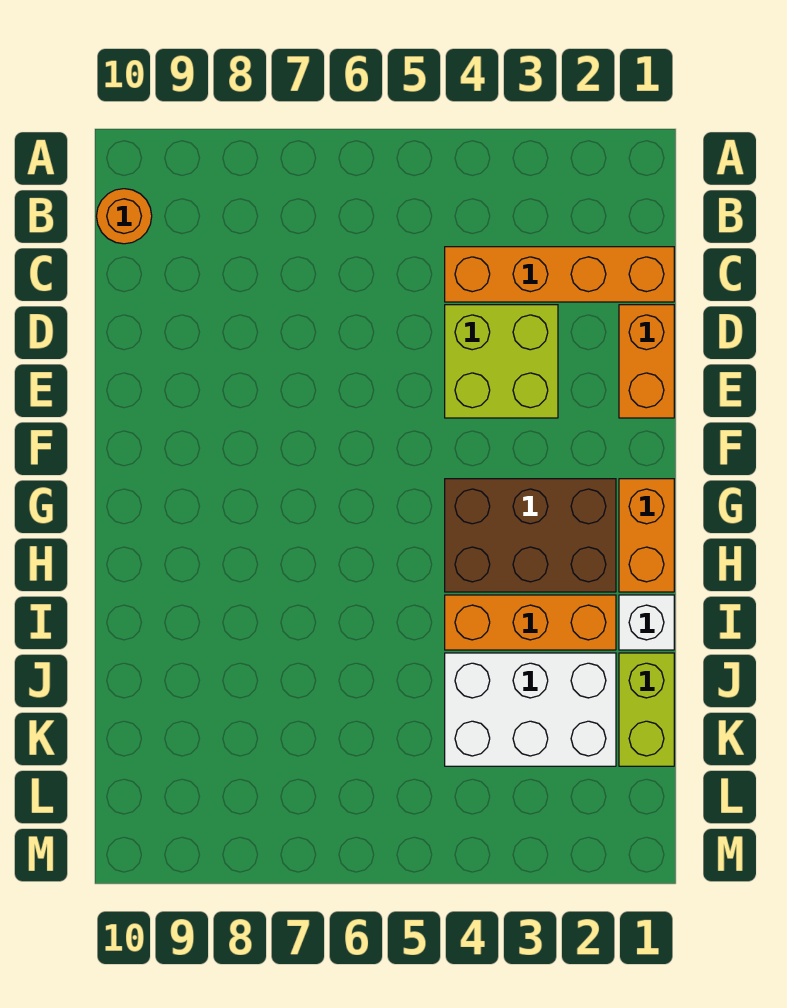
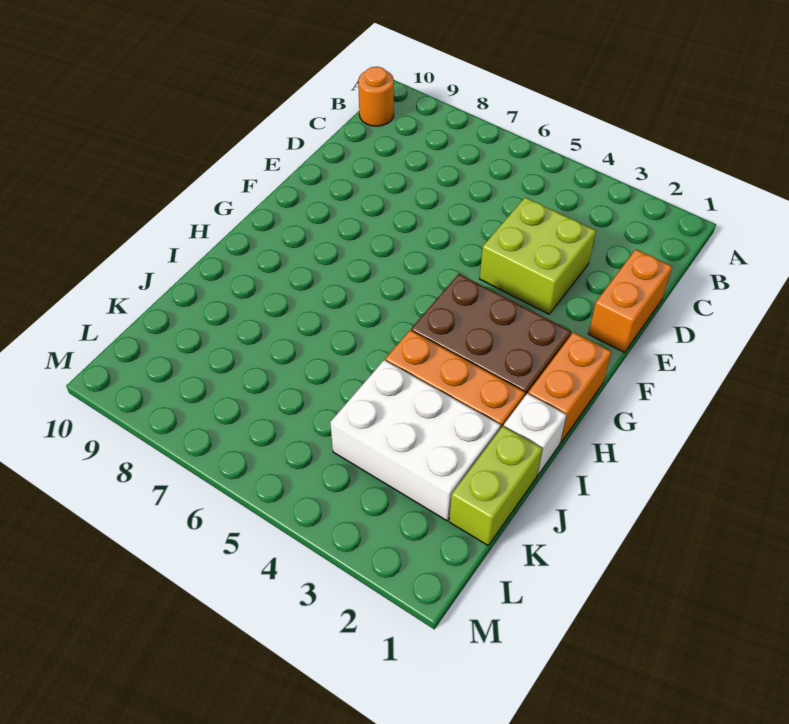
orange brick C1:C4 level 1 -> none

